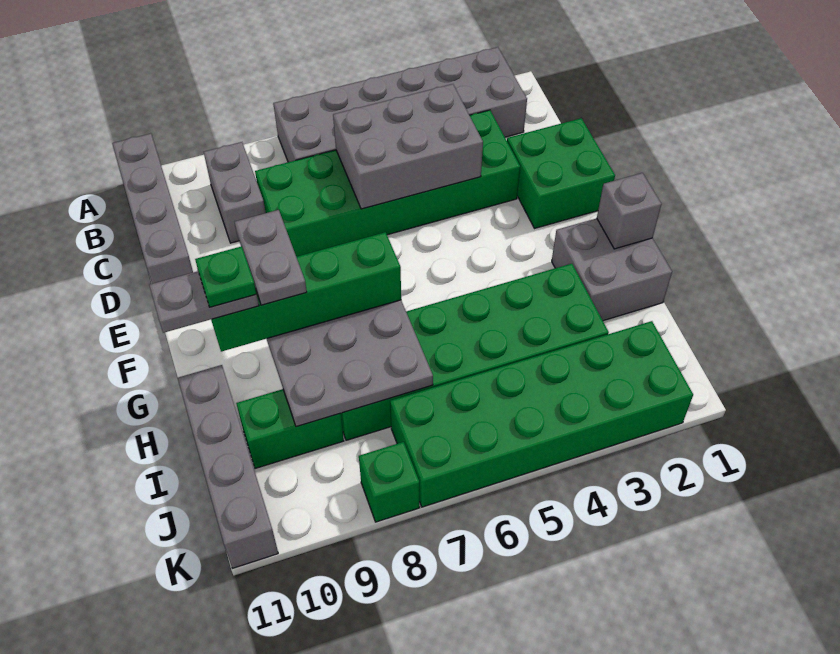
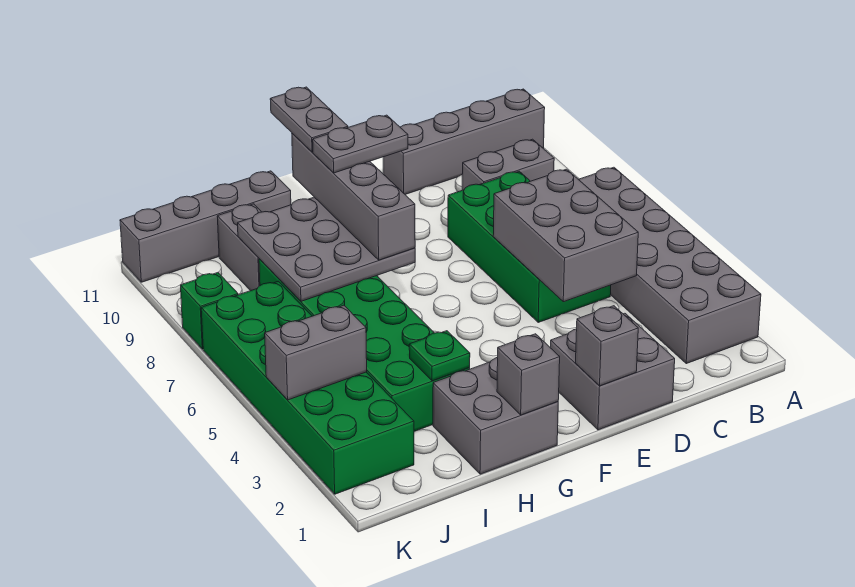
green brick C3:D8 level 1 -> green brick C5:D8 level 1
green brick D1:E2 level 1 -> grey brick D1:E2 level 1
none -> grey brick E1 level 2
green brick G7:G10 level 3 -> grey brick G7:G10 level 3
green plate G10 level 5 -> green plate H3 level 2
green brick I9:I10 level 1 -> grey brick I9:I10 level 1
none -> grey brick J4:K4 level 2

